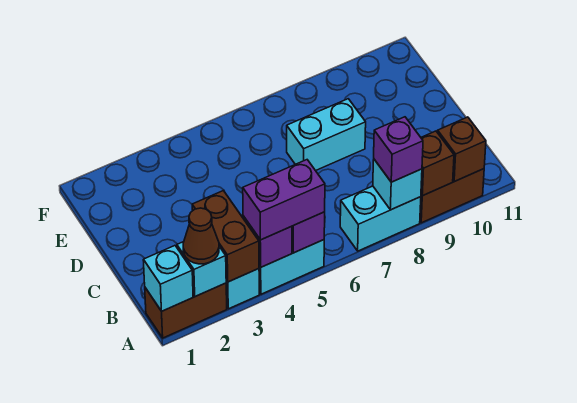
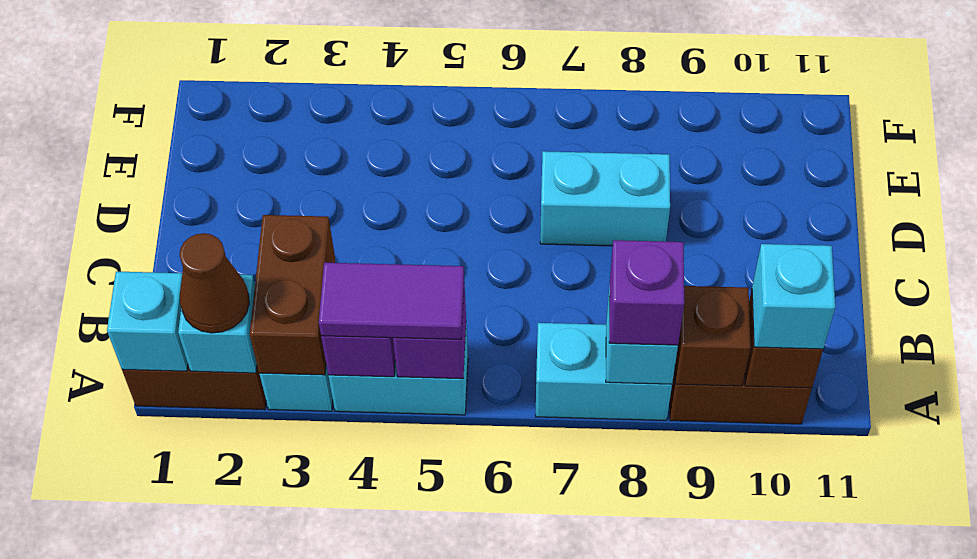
purple brick A4:A5 level 3 -> purple tile A4:A5 level 3
none -> cyan brick A10 level 3

